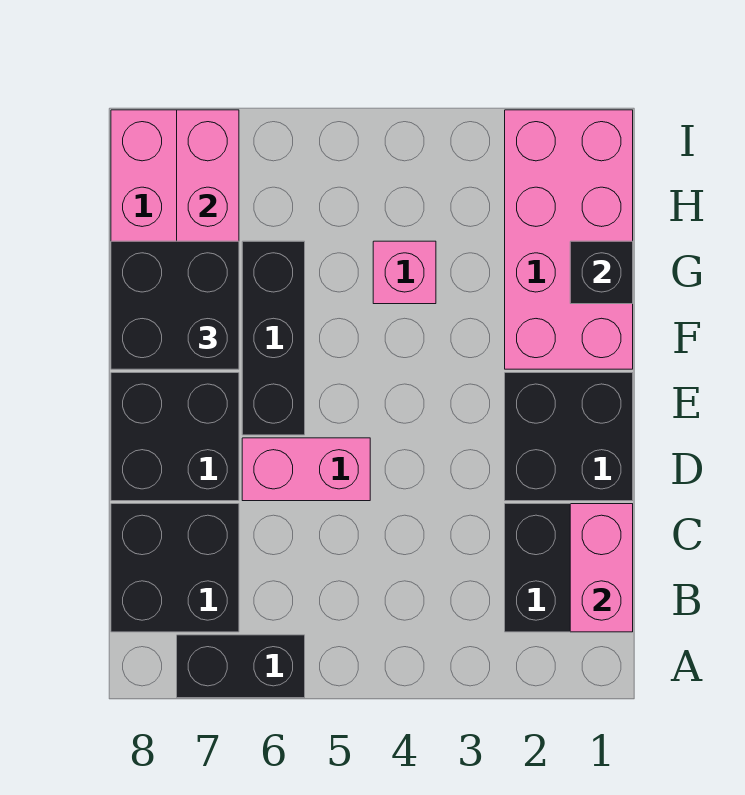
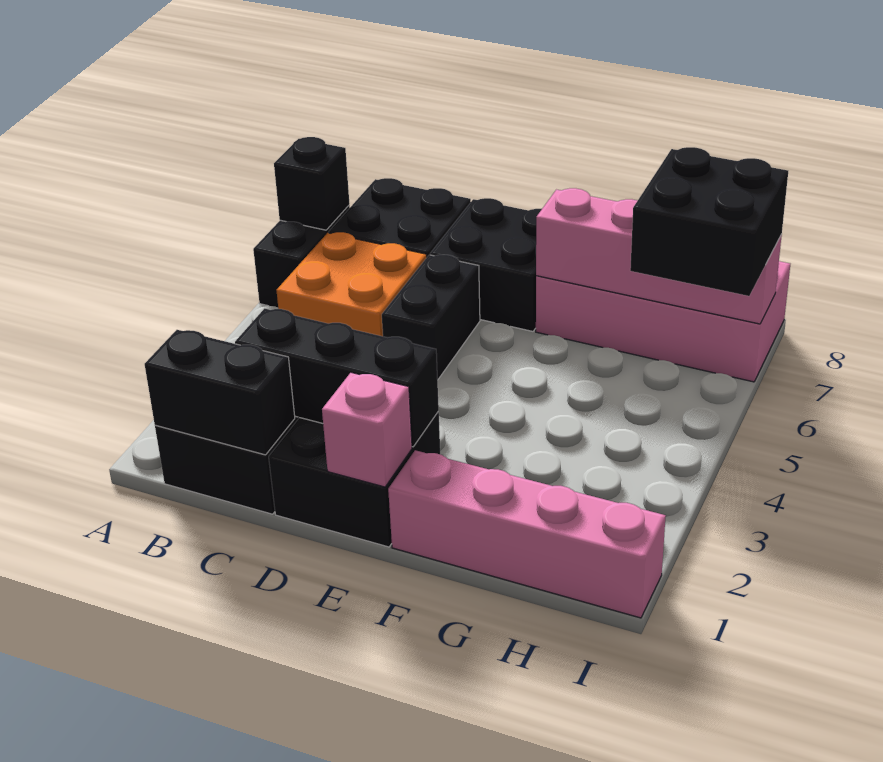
pink brick B1:C1 level 2 -> black brick B1:C1 level 2
none -> orange brick B5:C6 level 1
pink brick D5:D6 level 1 -> black brick D5:D6 level 1
black brick E6:G6 level 1 -> black brick C2:E2 level 2
pink brick F1:I2 level 1 -> pink brick F1:I1 level 1
black brick F7:G8 level 3 -> black brick H6:I7 level 3
black brick G1 level 2 -> black brick A7 level 2
pink brick G4 level 1 -> pink brick E1 level 2

